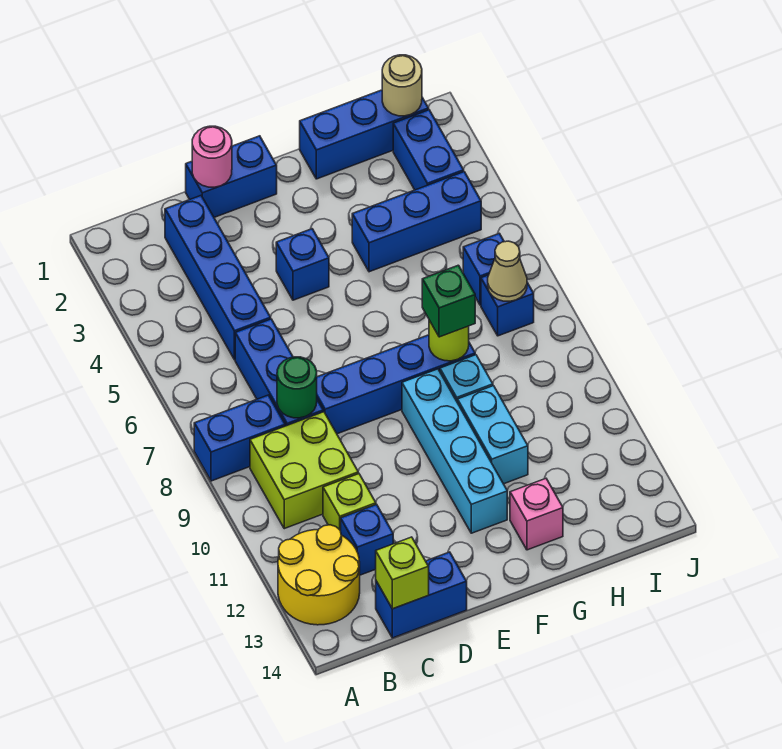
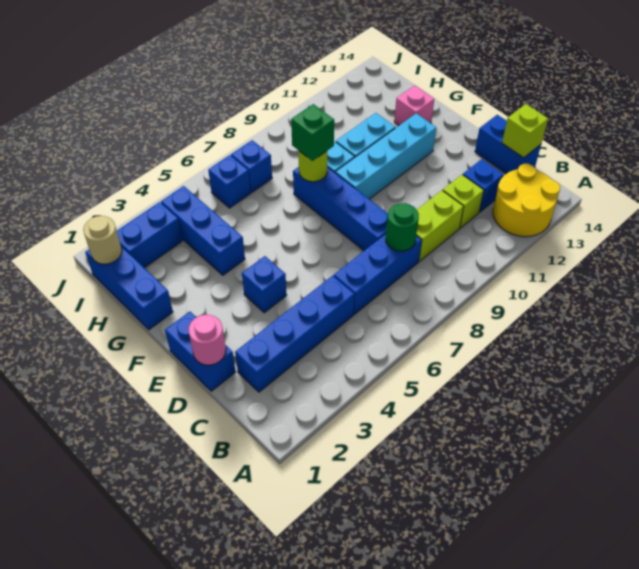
blue brick A8:B8 level 1 -> none
lime brick B9:C10 level 1 -> lime brick C9:C10 level 1
tan cone I7 level 2 -> none

